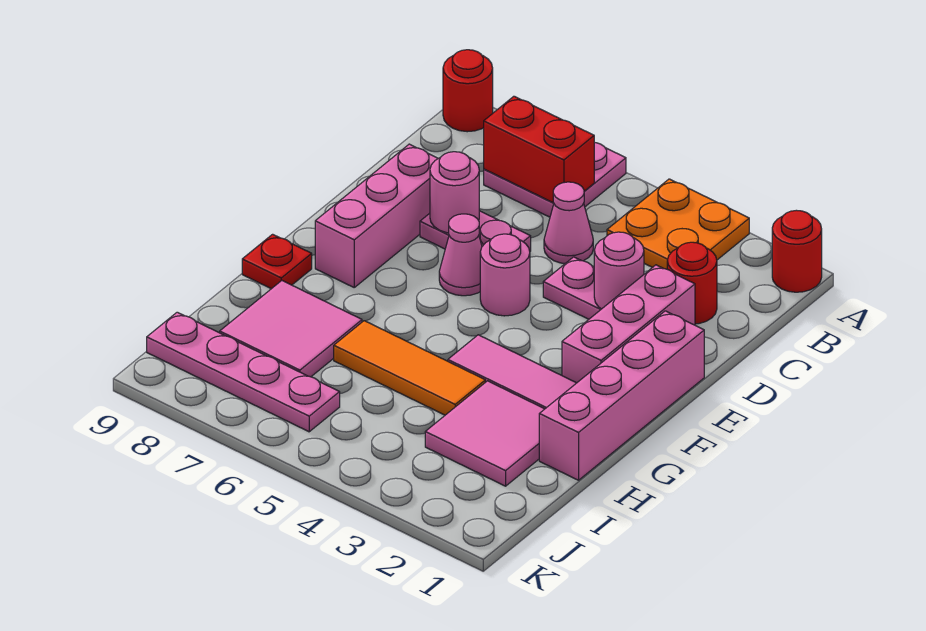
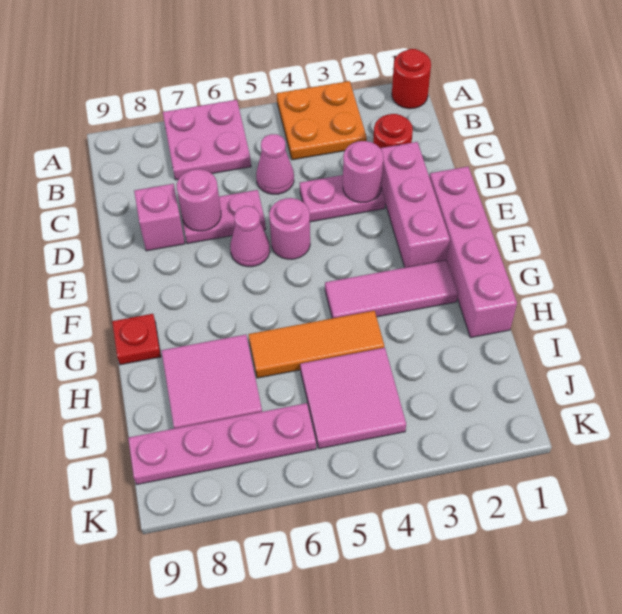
red round brick A9 level 1 -> none
red brick B6:B7 level 2 -> none
pink brick D8:F8 level 1 -> pink brick D8 level 1
pink tile H2:I3 level 1 -> pink tile I4:J5 level 1

